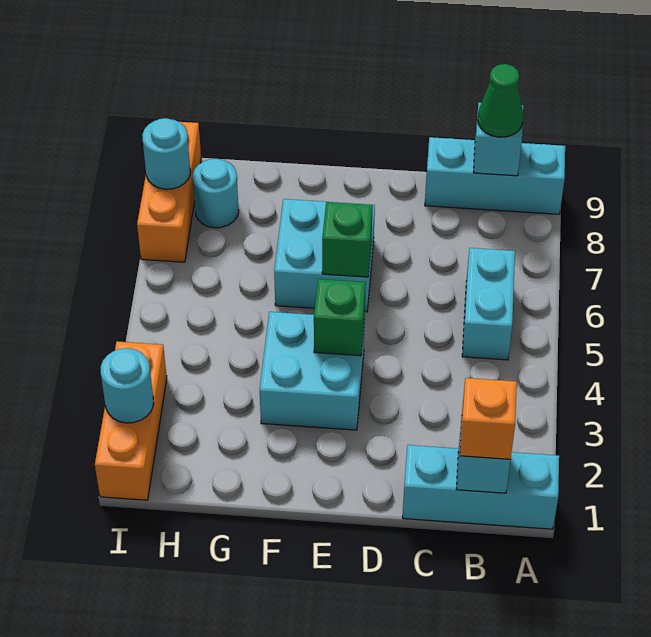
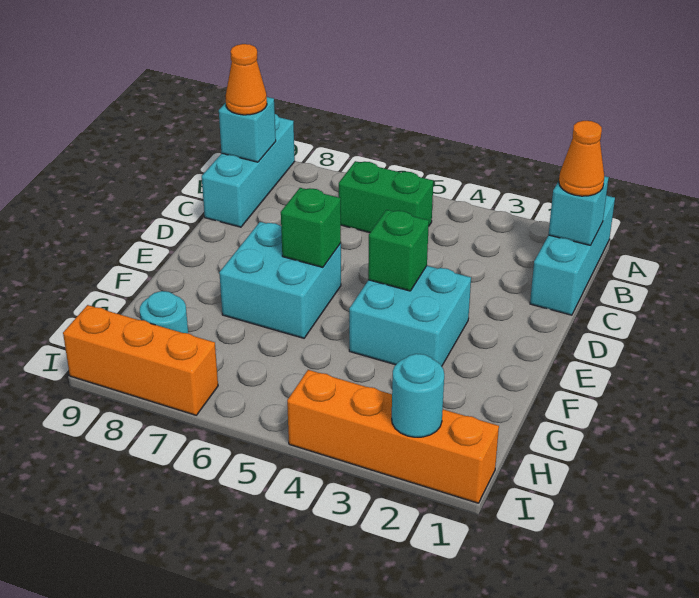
orange brick B1 level 3 -> orange cone B1 level 3
cyan brick B5:B6 level 1 -> green brick B5:B6 level 1
green cone B9 level 3 -> orange cone B9 level 3
orange brick I1:I3 level 1 -> orange brick I1:I4 level 1
cyan round brick I8 level 2 -> none

